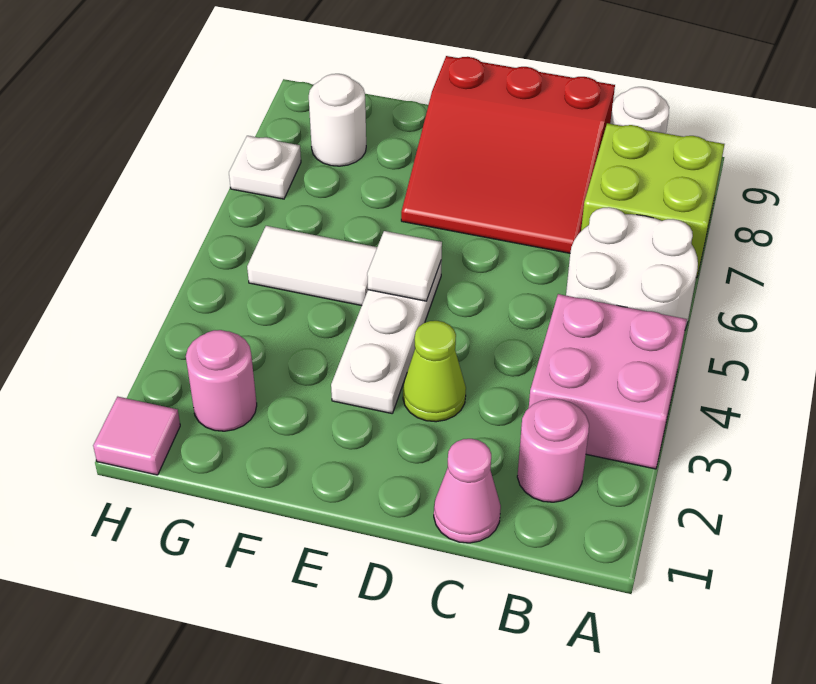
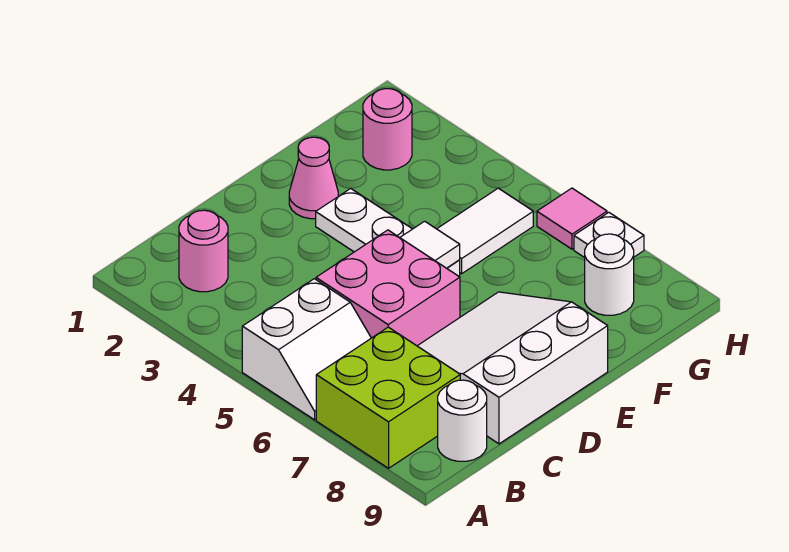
pink brick A3:B4 level 1 -> pink brick C5:D6 level 1
white round brick A5:B6 level 1 -> white slope A5:B6 level 1 top 5
pink cone C1 level 1 -> pink cone E2 level 1
red slope C7:E9 level 1 top 9 -> white slope C7:E9 level 1 top 9
lime cone D3 level 1 -> none
pink tile H1 level 1 -> pink tile H6 level 1

